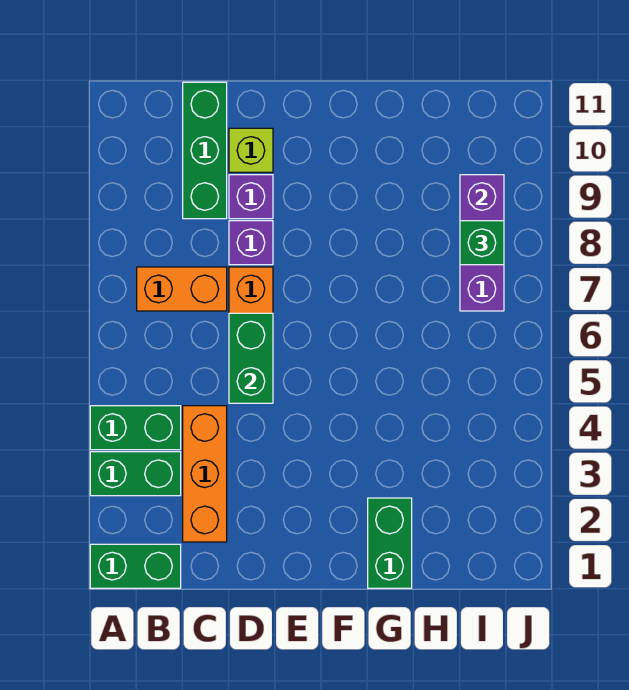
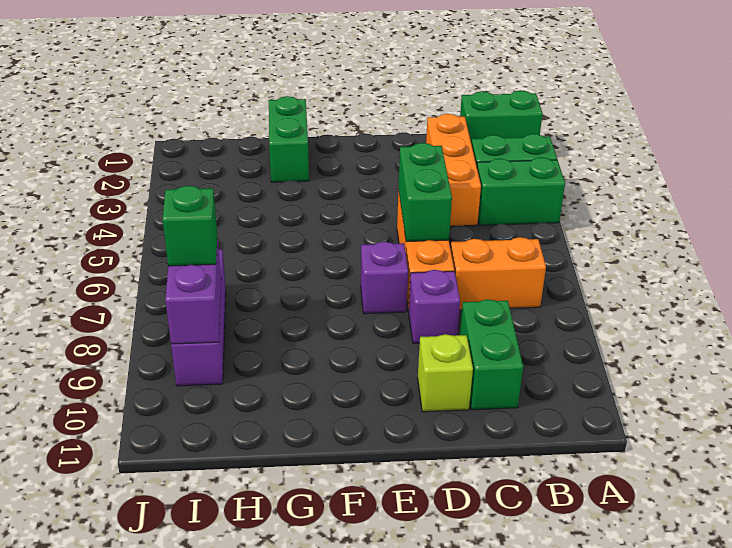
green brick C9:C11 level 1 -> green brick C9:C10 level 1
purple brick D9 level 1 -> purple brick E7 level 1

